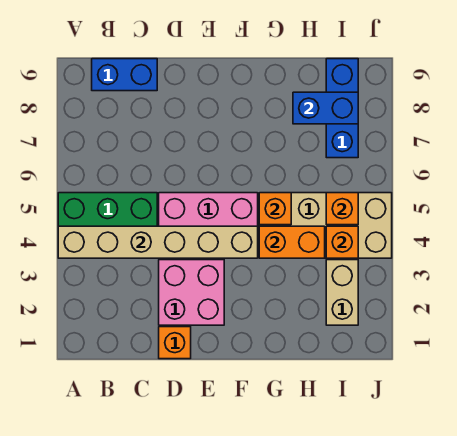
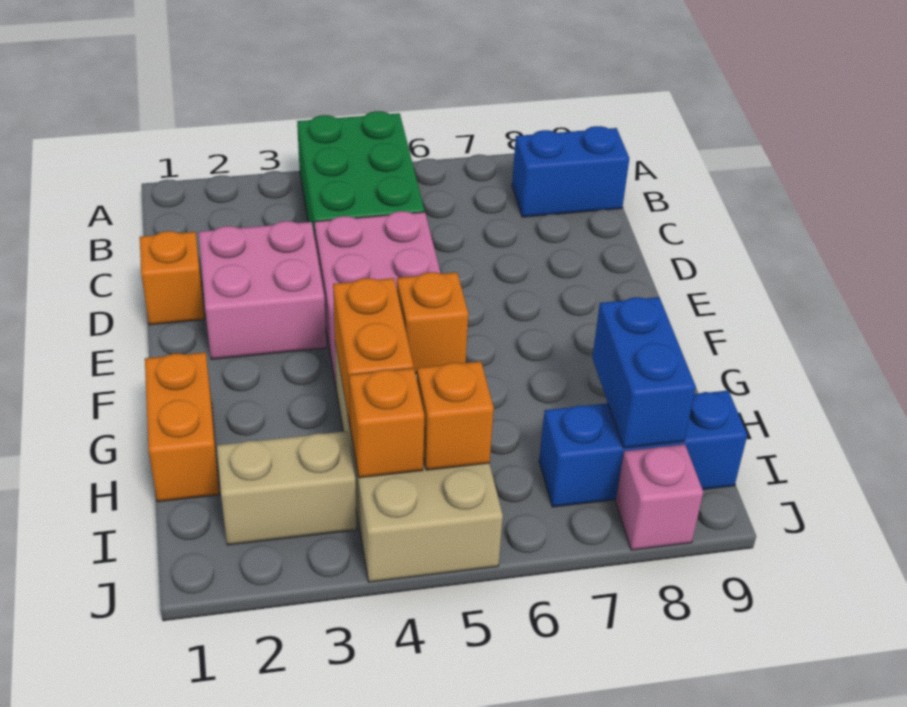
tan brick A4:F4 level 2 -> none
blue brick B9:C9 level 1 -> blue brick B8:B9 level 1
none -> orange brick G1:H1 level 1
none -> pink brick J8 level 1

